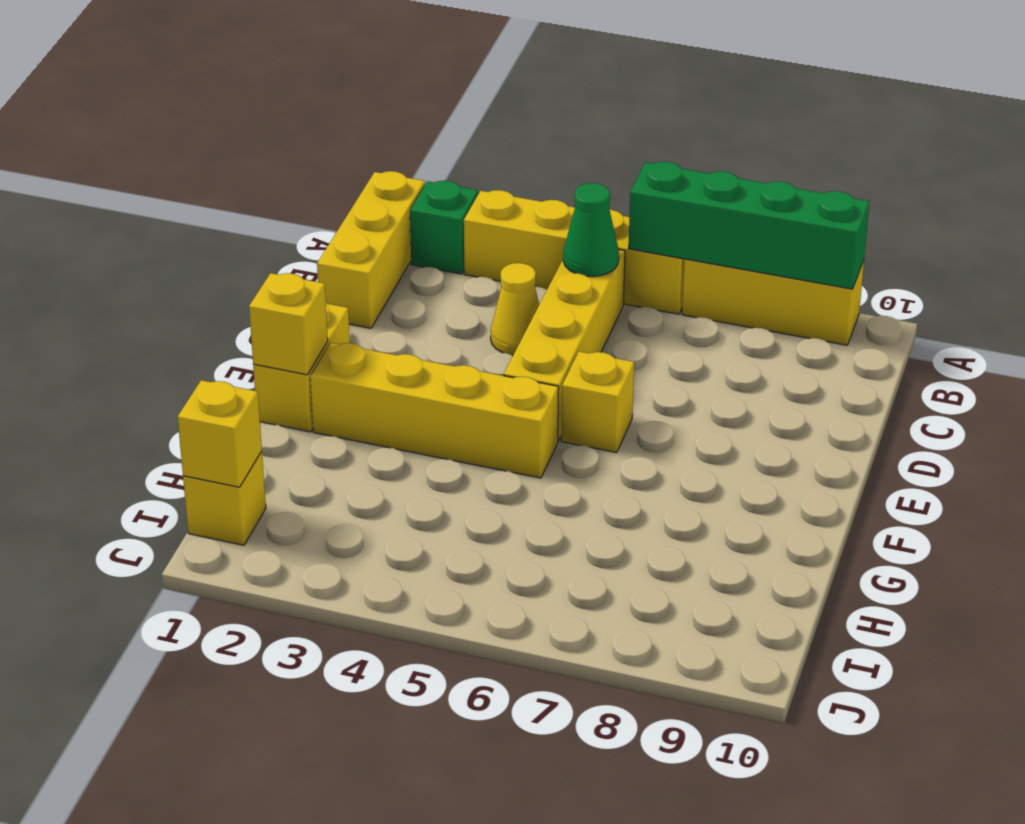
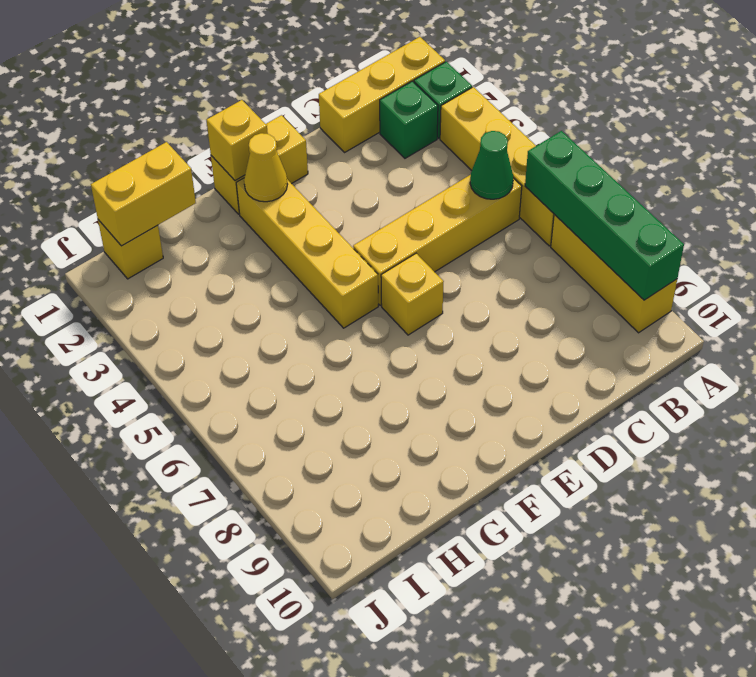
none -> green brick B2 level 1
yellow cone C4 level 1 -> yellow cone F2 level 2
yellow brick I1 level 2 -> yellow brick H1:I1 level 2

